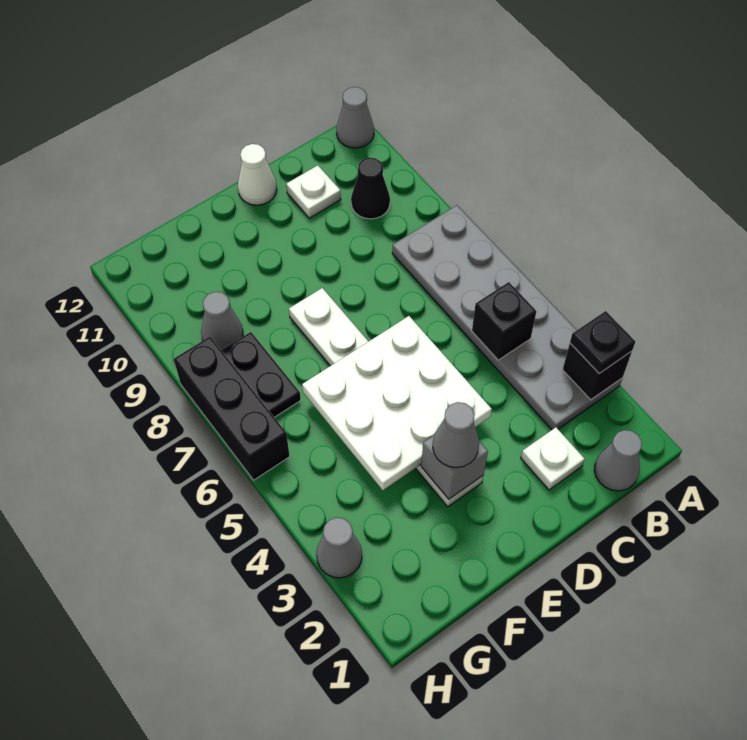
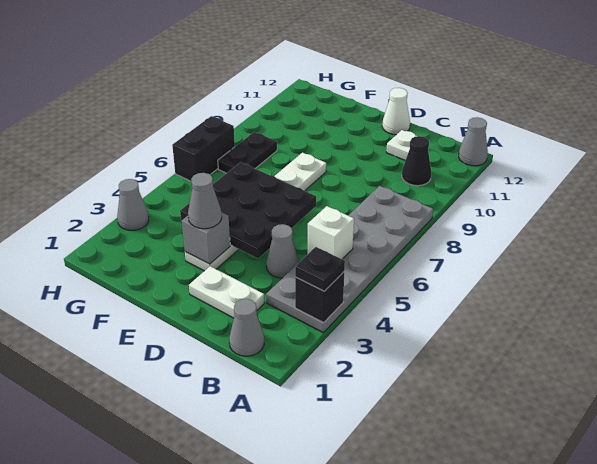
black brick B5 level 2 -> white brick B5 level 2
white plate C2 level 1 -> white plate C2:D2 level 1
white plate D4:F6 level 2 -> black plate D4:F6 level 2
grey cone G9 level 1 -> grey cone C4 level 1
black brick H6:H8 level 1 -> black brick H6:H7 level 1

